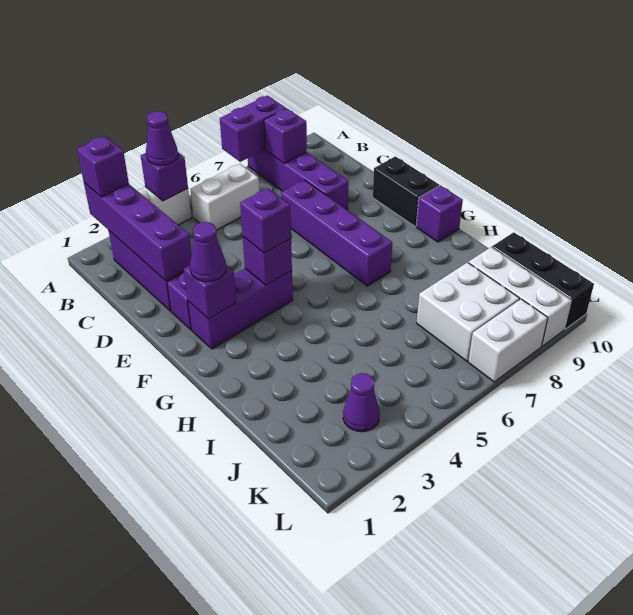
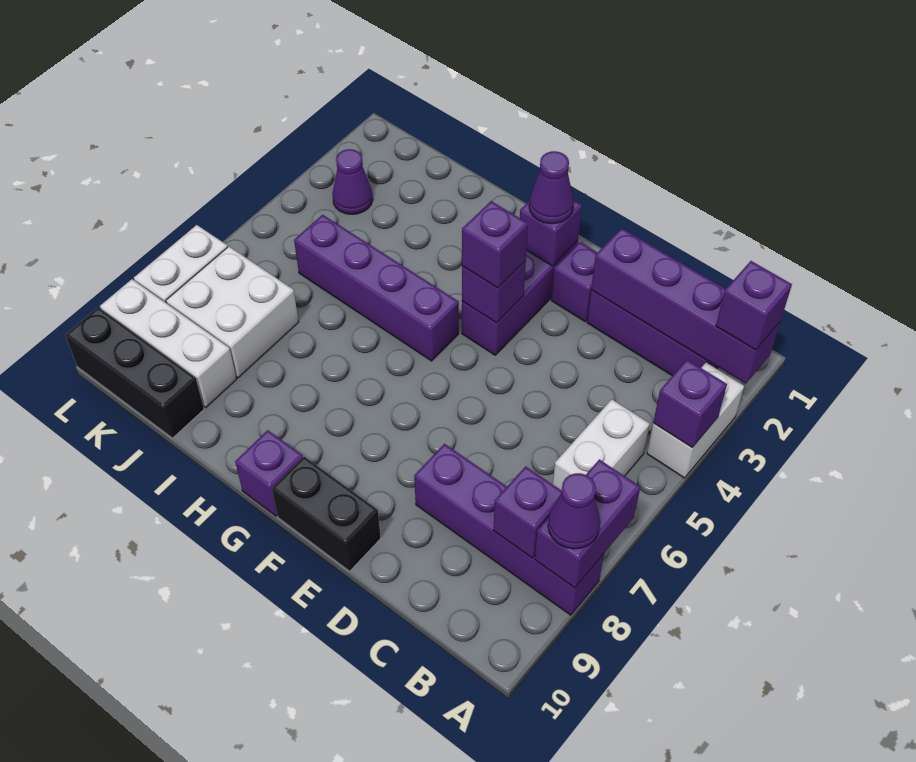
purple cone A4 level 3 -> purple cone A8 level 3
purple brick D7:G7 level 1 -> purple brick G5:J5 level 1

